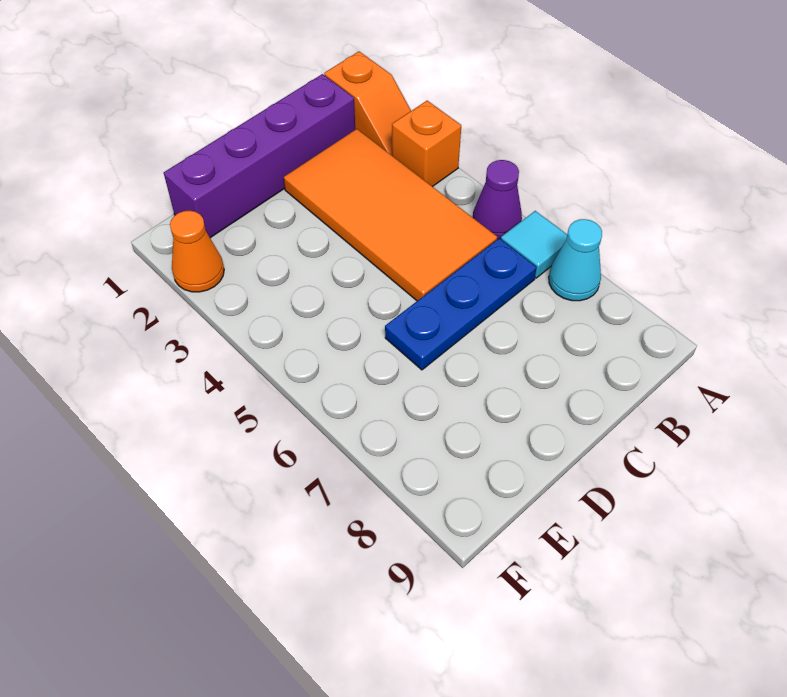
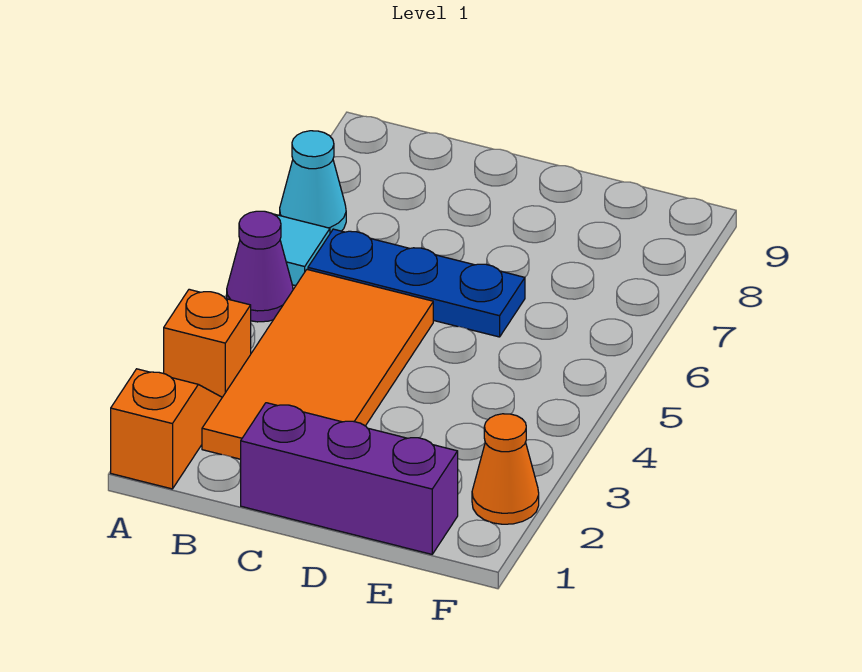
purple brick B1:E1 level 1 -> purple brick C1:E1 level 1

